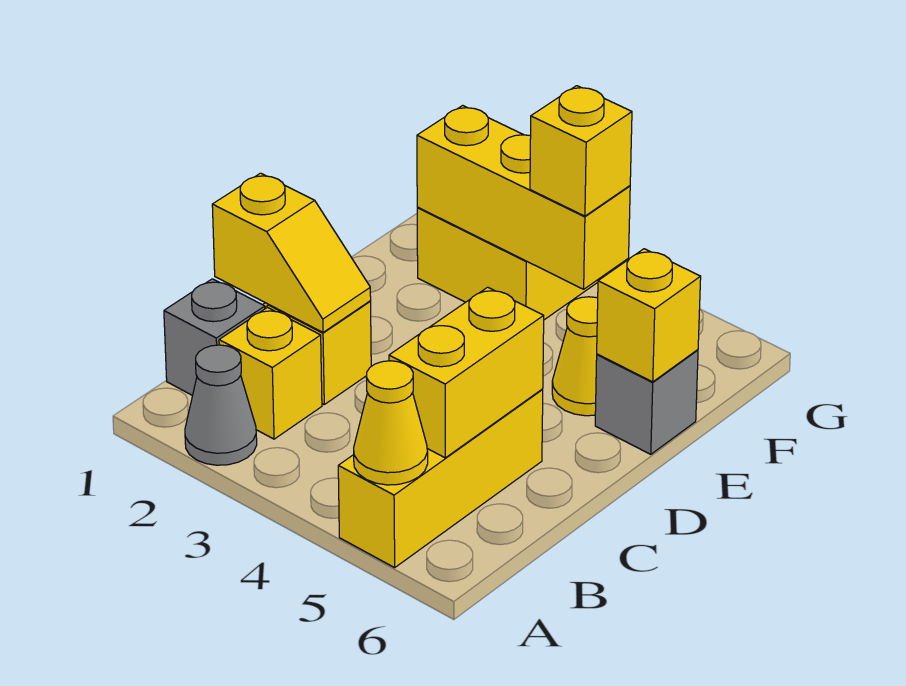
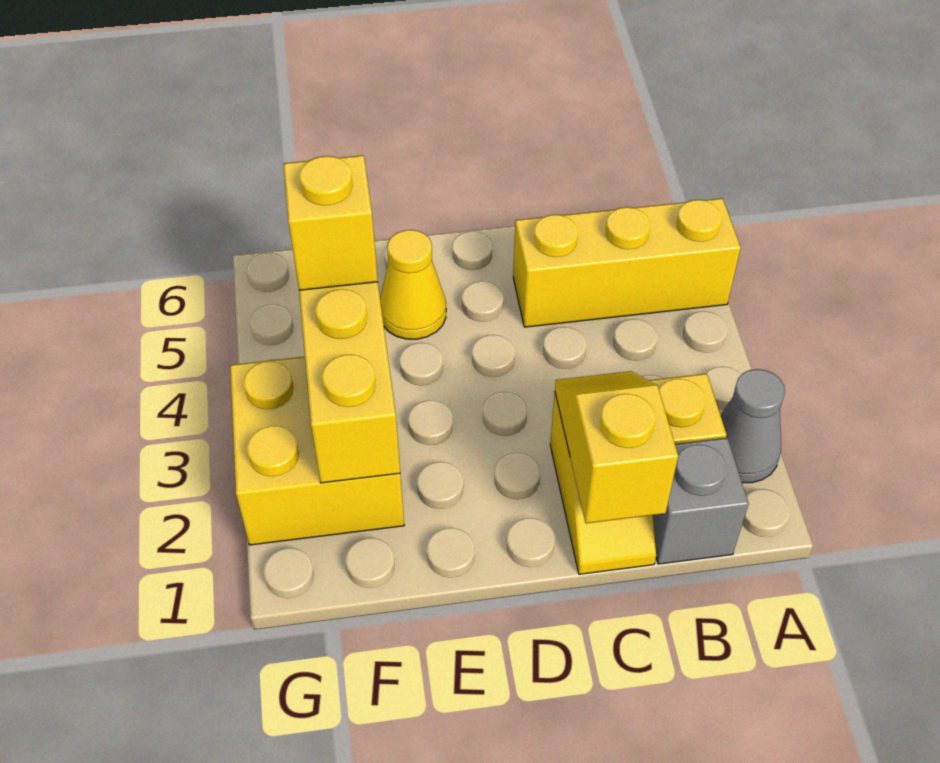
yellow cone A5 level 2 -> none
yellow brick B5:C5 level 2 -> none
grey brick E6 level 1 -> none
yellow brick E6 level 2 -> none

